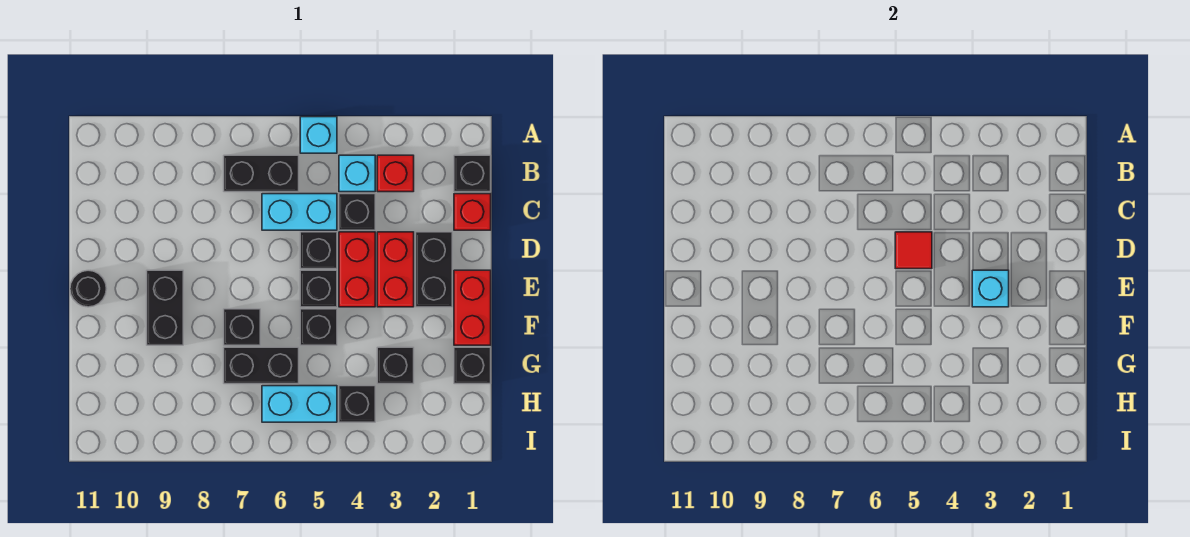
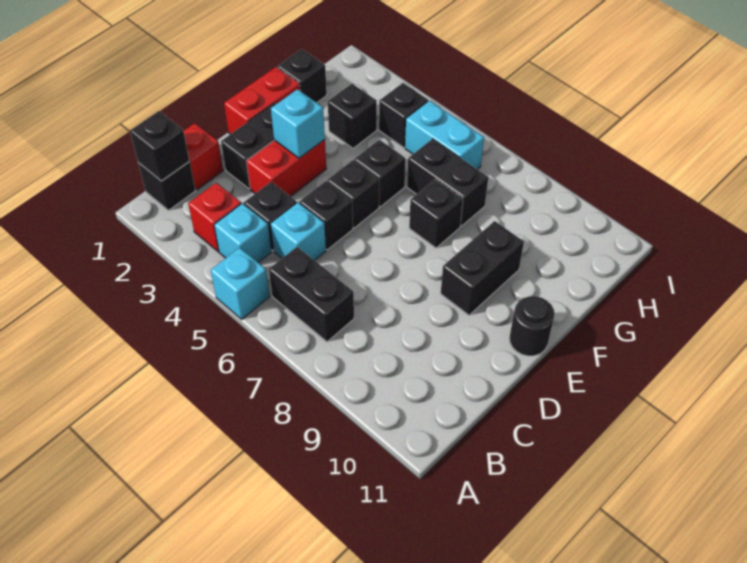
none -> black brick B1 level 2
cyan brick C5:C6 level 1 -> cyan brick C5 level 1
red brick D4:E4 level 1 -> none
red tile D5 level 2 -> none

